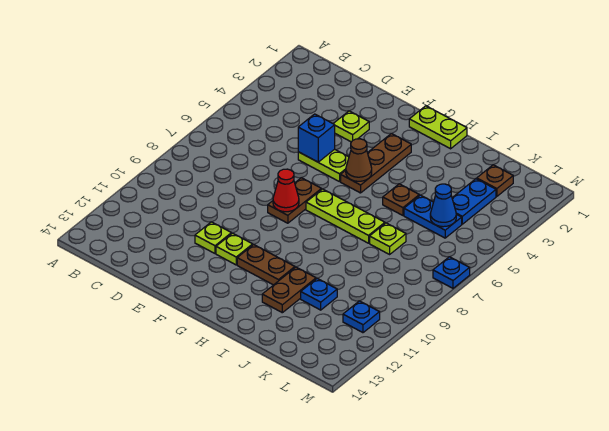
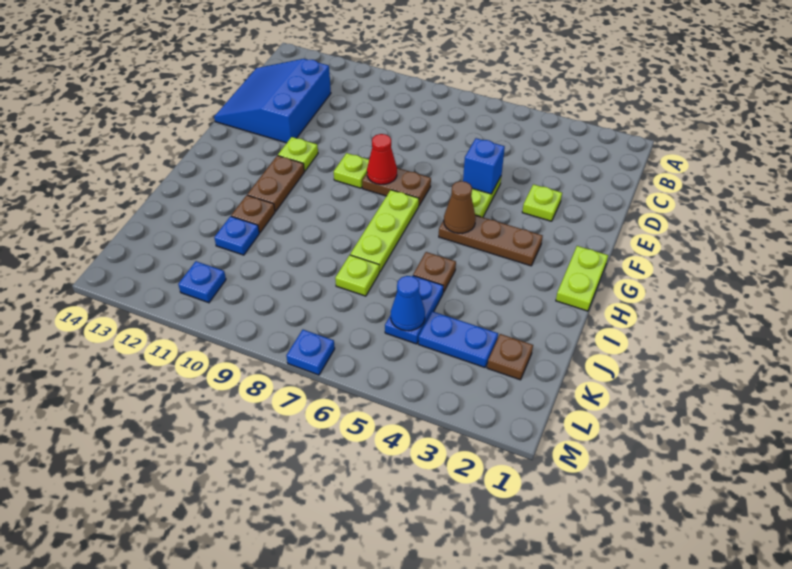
none -> blue slope C12:E14 level 1 top 12
lime plate E11 level 1 -> lime plate F9 level 1
brown plate I11:I12 level 1 -> brown plate I11 level 1

